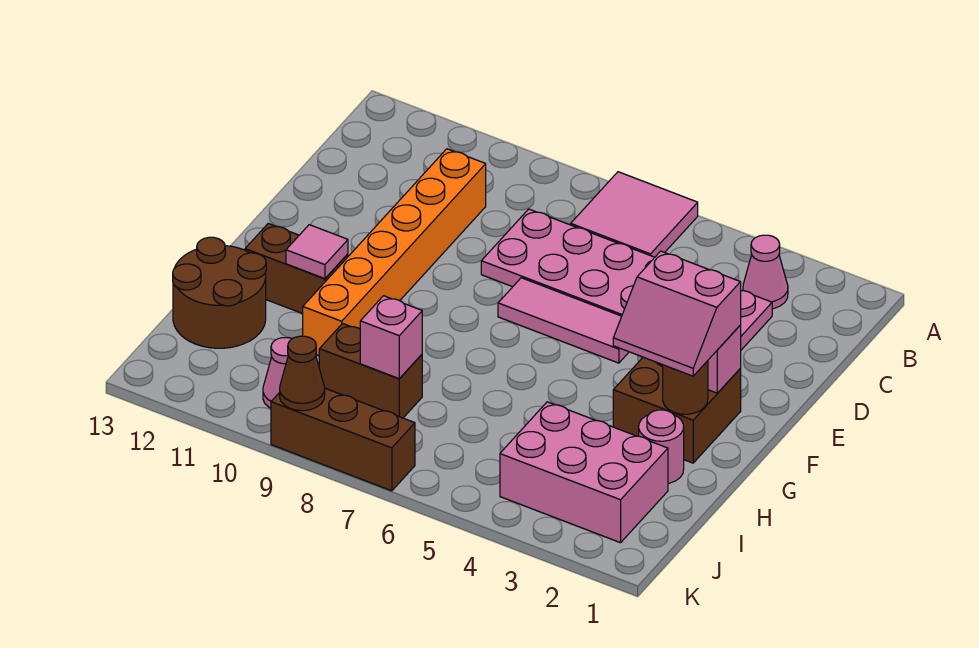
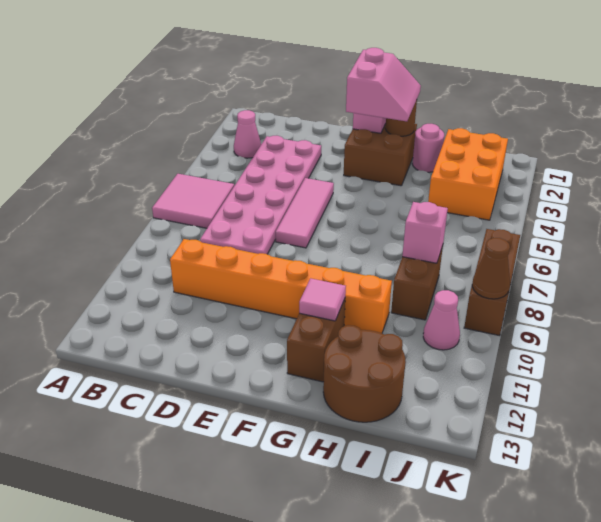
pink brick I2:J4 level 1 -> orange brick I2:J4 level 1

